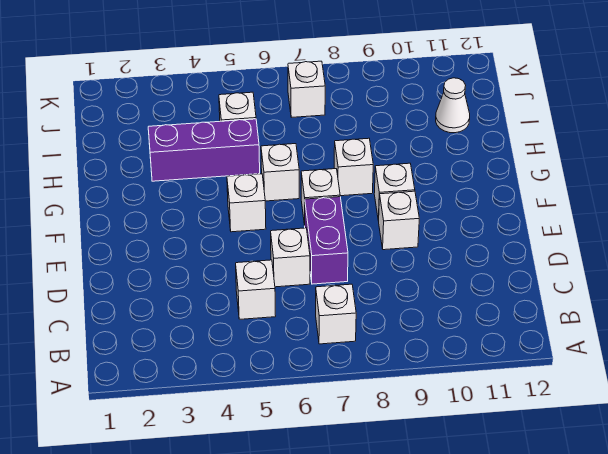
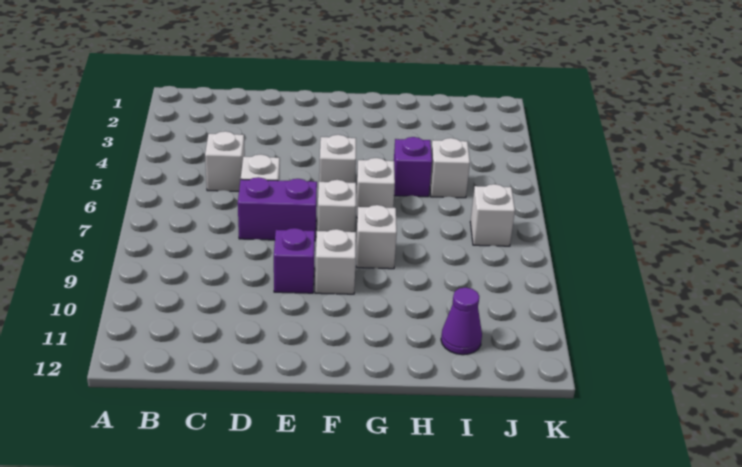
white brick B7 level 1 -> none
white brick E9 level 1 -> purple brick E9 level 1
purple brick H3:H5 level 1 -> purple brick H5 level 1
white cone I11 level 1 -> purple cone I11 level 1

